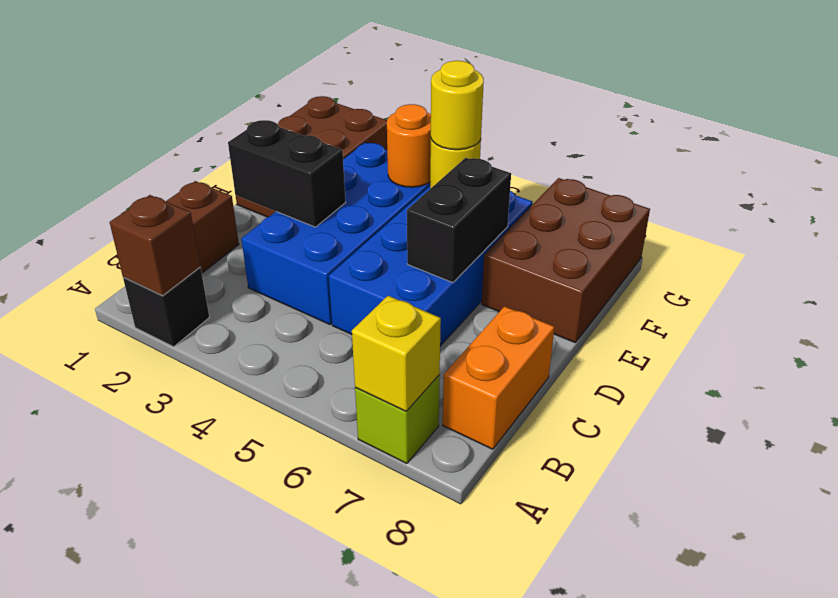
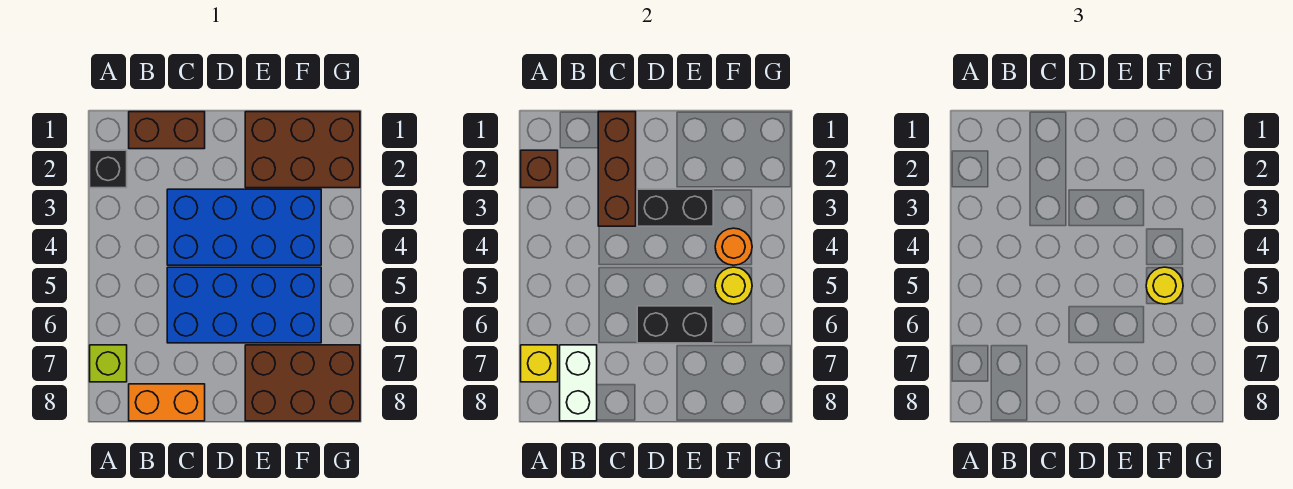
none -> white brick B7:B8 level 2
none -> brown brick C1:C3 level 2
black brick D2:D3 level 2 -> black brick D3:E3 level 2

